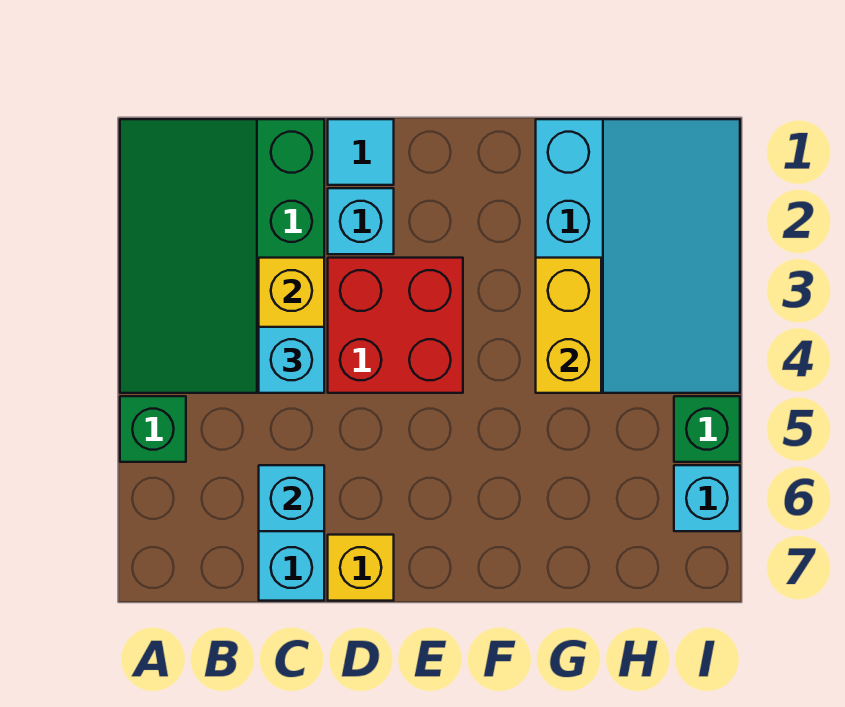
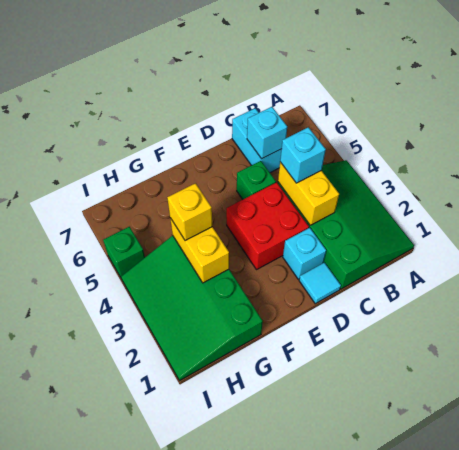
green brick A5 level 1 -> green brick D5 level 1
yellow brick D7 level 1 -> yellow brick G4 level 3
cyan slope G1:I4 level 1 top G -> green slope G1:I4 level 1 top G
cyan brick I6 level 1 -> none

